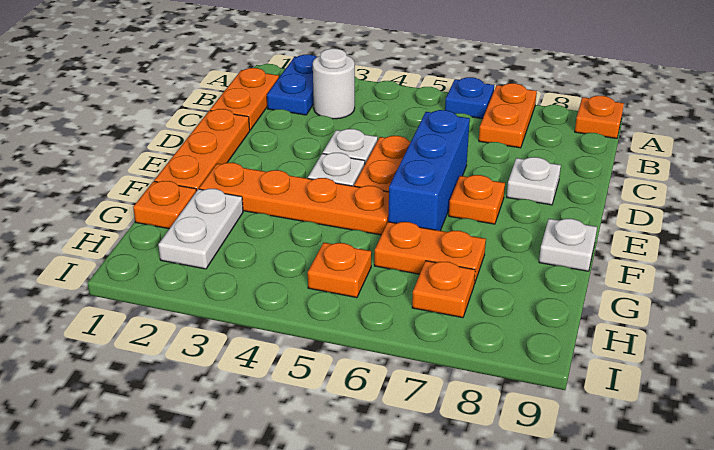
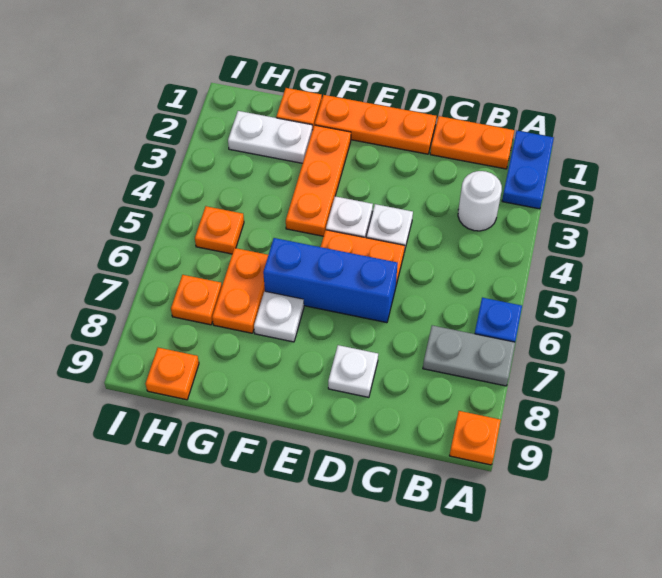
blue plate A2:B2 level 1 -> blue plate A1:A2 level 1
orange plate A7:B7 level 1 -> grey plate A7:B7 level 1
orange plate E7 level 1 -> orange plate H9 level 1
orange plate F2:F5 level 1 -> orange plate F2:F4 level 1
white plate F9 level 1 -> white plate F7 level 1

